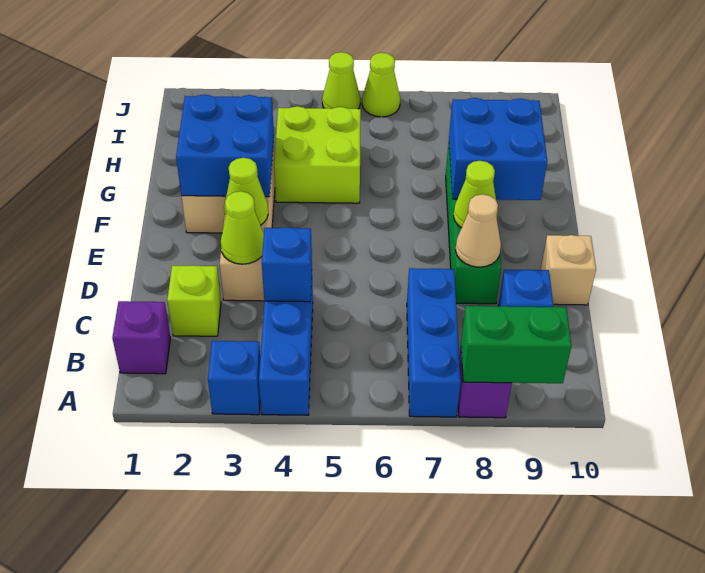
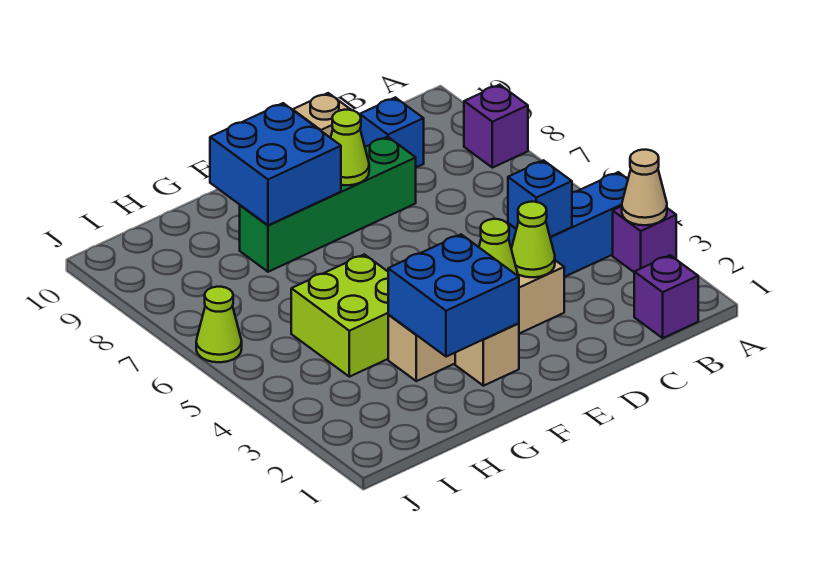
blue brick A3 level 1 -> purple brick A3 level 1
blue brick A7:C7 level 1 -> none
green brick A8:A9 level 2 -> none
lime brick C2 level 1 -> none
tan cone D8 level 2 -> tan cone A3 level 2
lime cone J5 level 1 -> none

